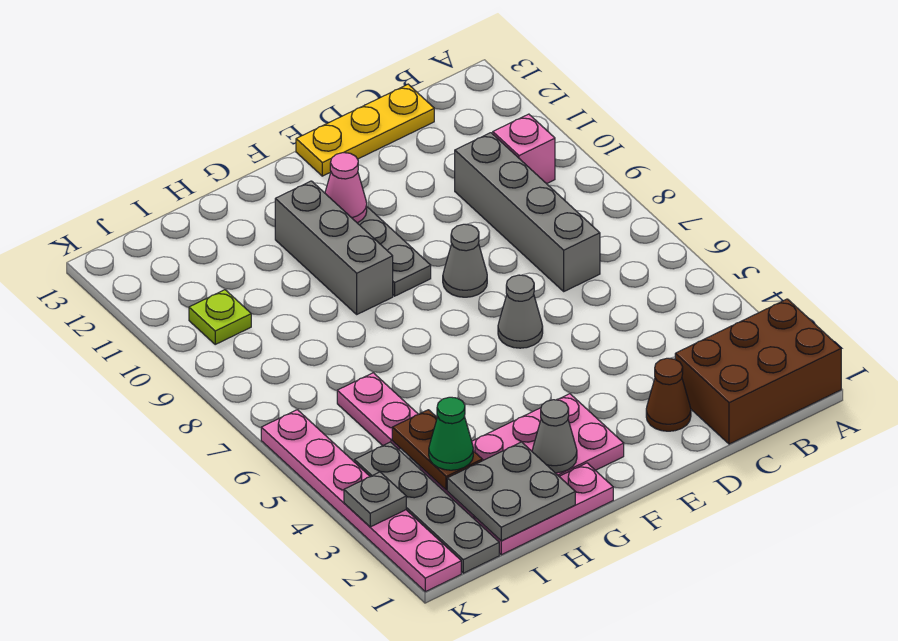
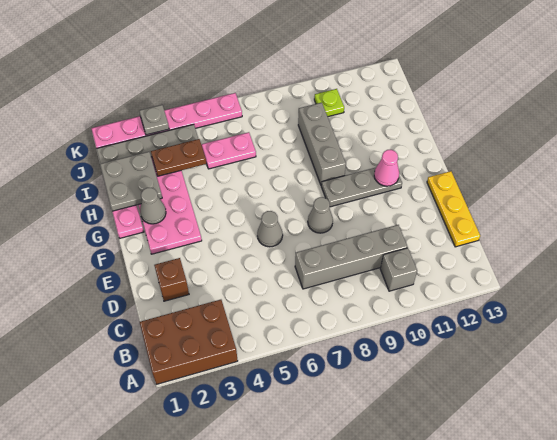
brown brick A1:C2 level 1 -> brown brick A1:B3 level 1
pink brick B10 level 1 -> grey brick B10 level 1
brown cone D2 level 1 -> brown brick D2 level 1
grey brick G9:G11 level 1 -> grey brick G9:I9 level 1
green cone I3 level 3 -> none

